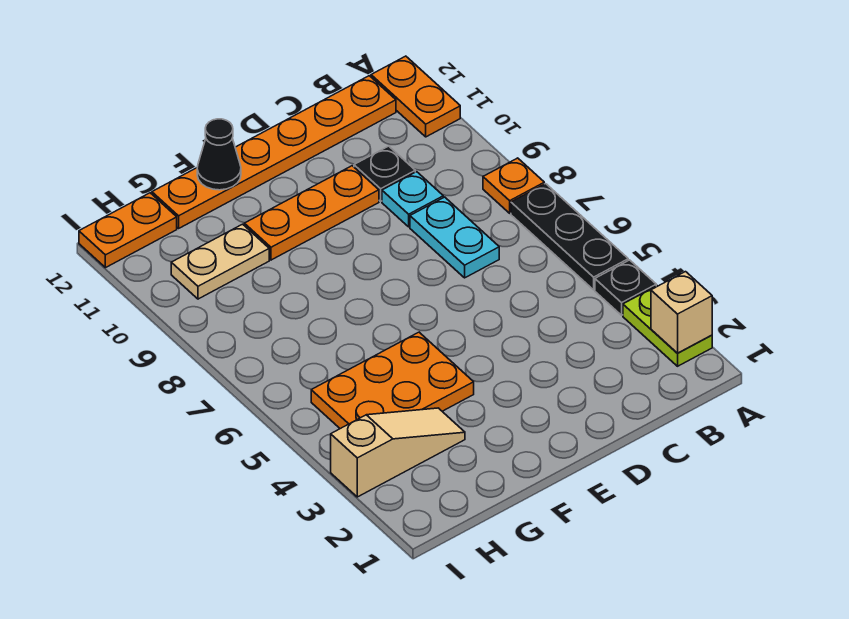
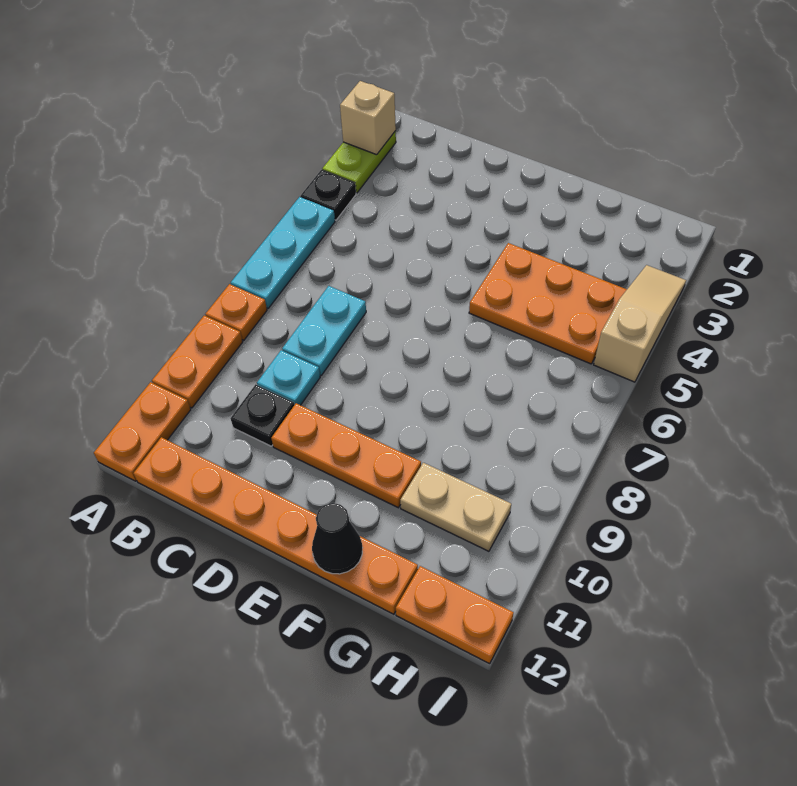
black plate A5:A7 level 1 -> cyan plate A5:A7 level 1
none -> orange plate A9:A10 level 1
tan slope G3:I3 level 1 top I -> tan slope I3:I5 level 1 top 5

